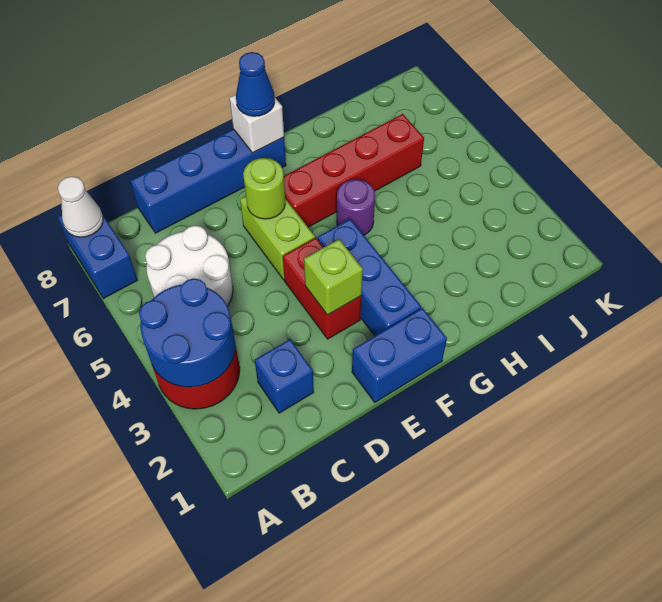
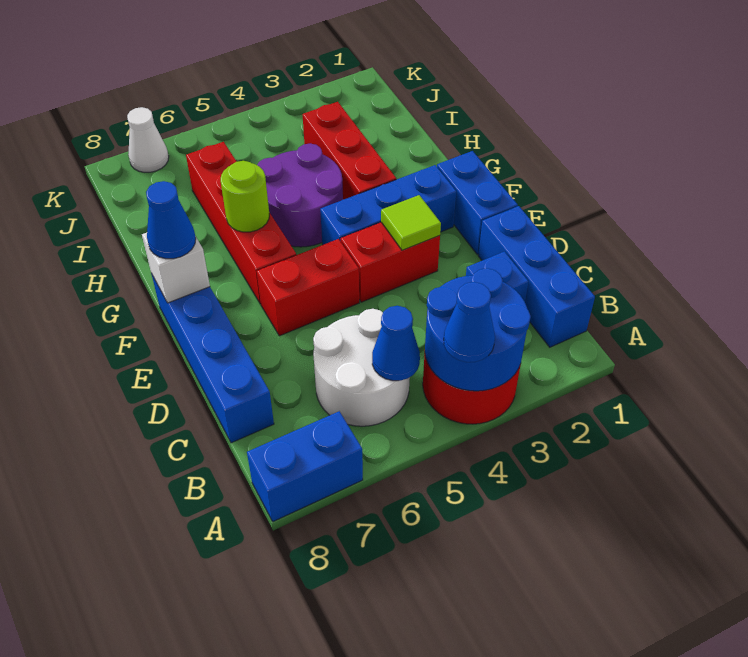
none -> blue cone A4 level 3
white cone A8 level 2 -> white cone K7 level 1
none -> blue brick B1:D1 level 1
none -> blue cone B5 level 2
lime brick E3 level 2 -> lime tile E3 level 2
lime brick E5:E6 level 1 -> red brick E5:E6 level 1
lime round brick E6 level 2 -> lime round brick G6 level 2
none -> red brick G3:I3 level 1
purple round brick G5 level 1 -> purple round brick G4:H5 level 1

